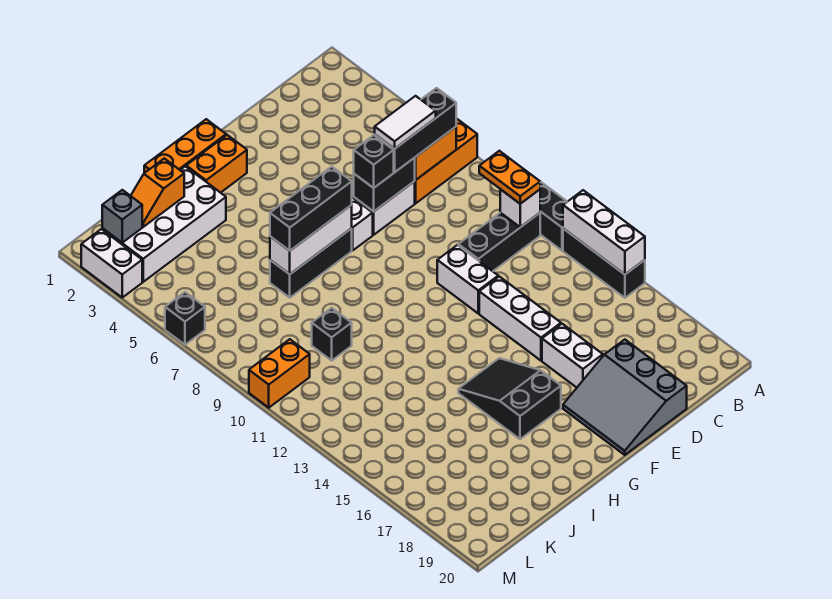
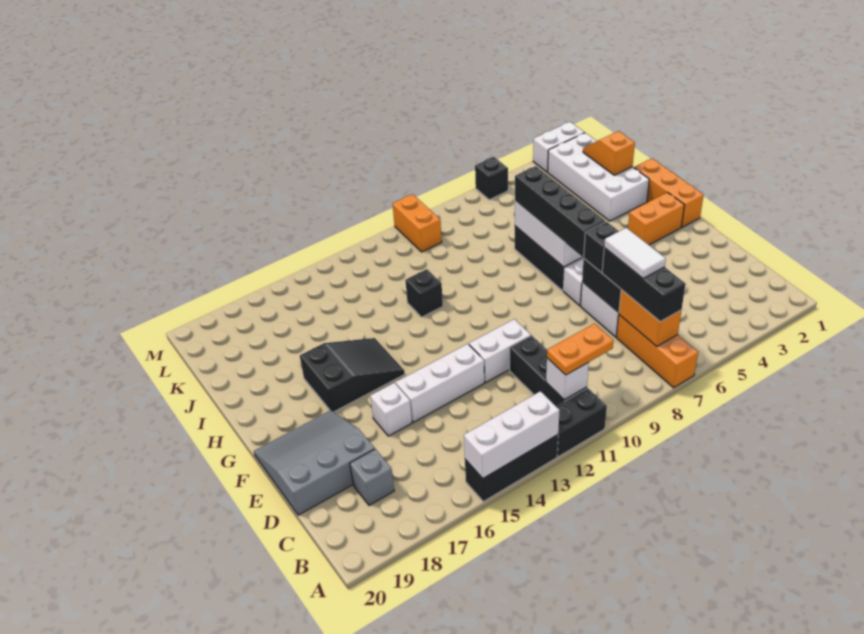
white brick E16:E17 level 1 -> white brick E16 level 1
orange brick G2:H2 level 1 -> orange brick G2:G3 level 1
black brick G7:I7 level 3 -> black brick F7:I7 level 3
black brick J10 level 1 -> black brick I12 level 1
grey brick L2 level 2 -> grey brick C18 level 1

